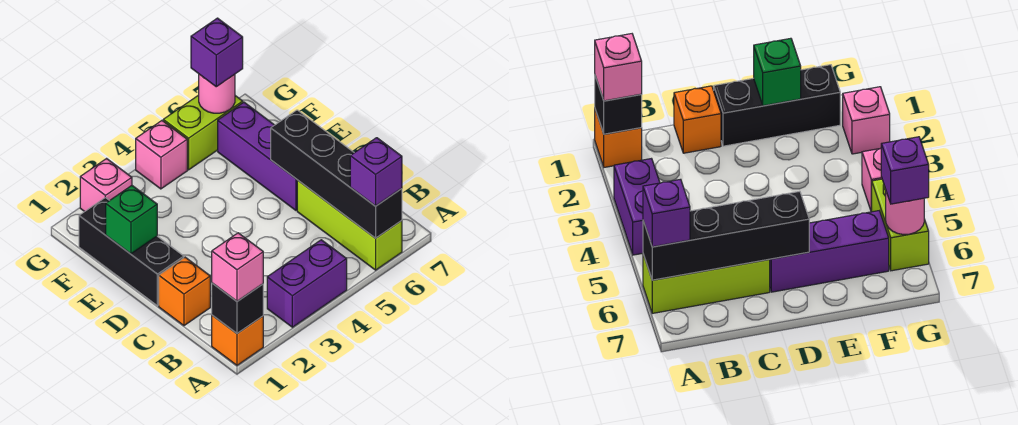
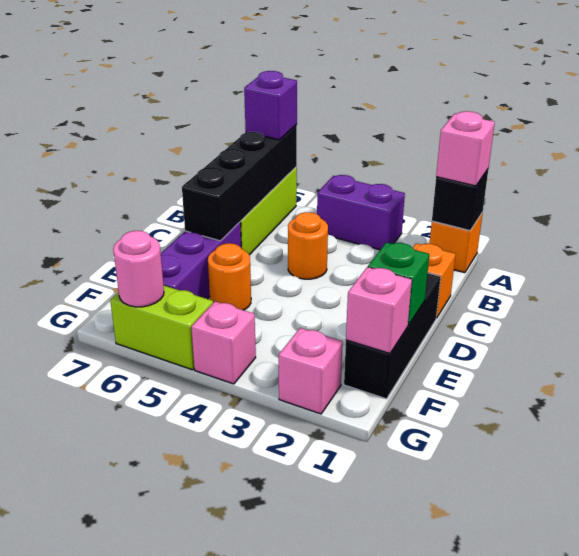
none -> orange round brick C4 level 1
none -> orange round brick E5 level 1
none -> pink brick F1 level 2
purple brick G6 level 3 -> none

